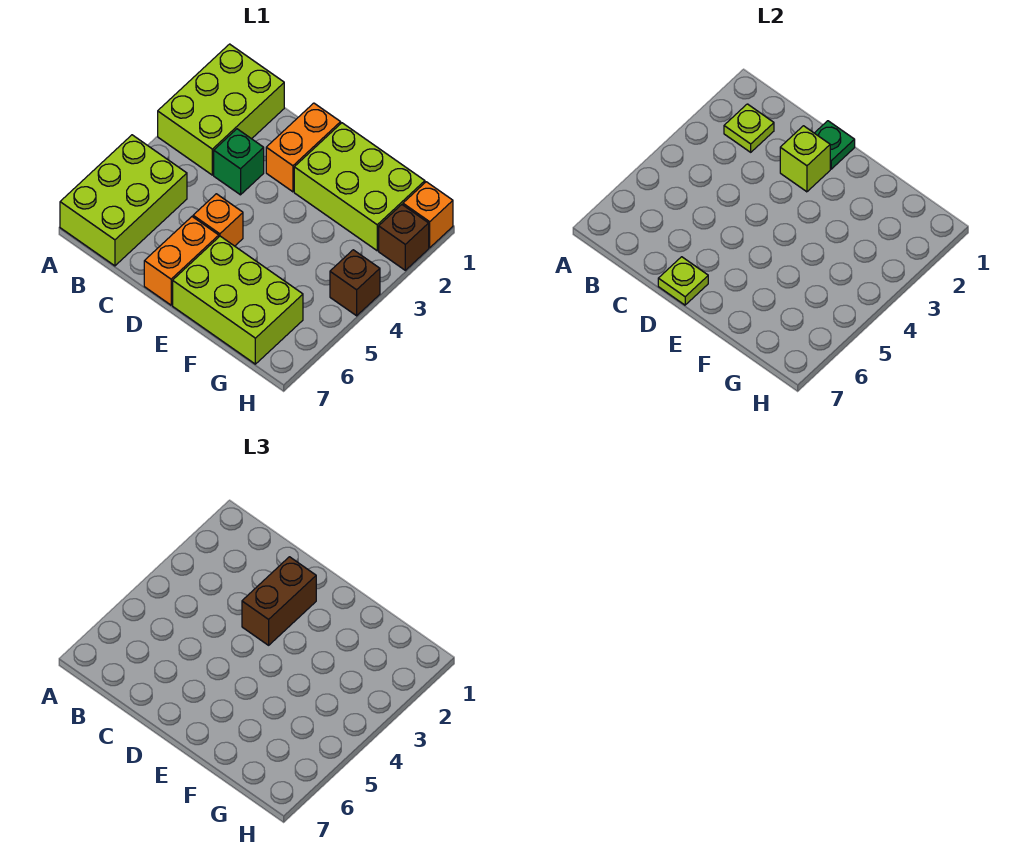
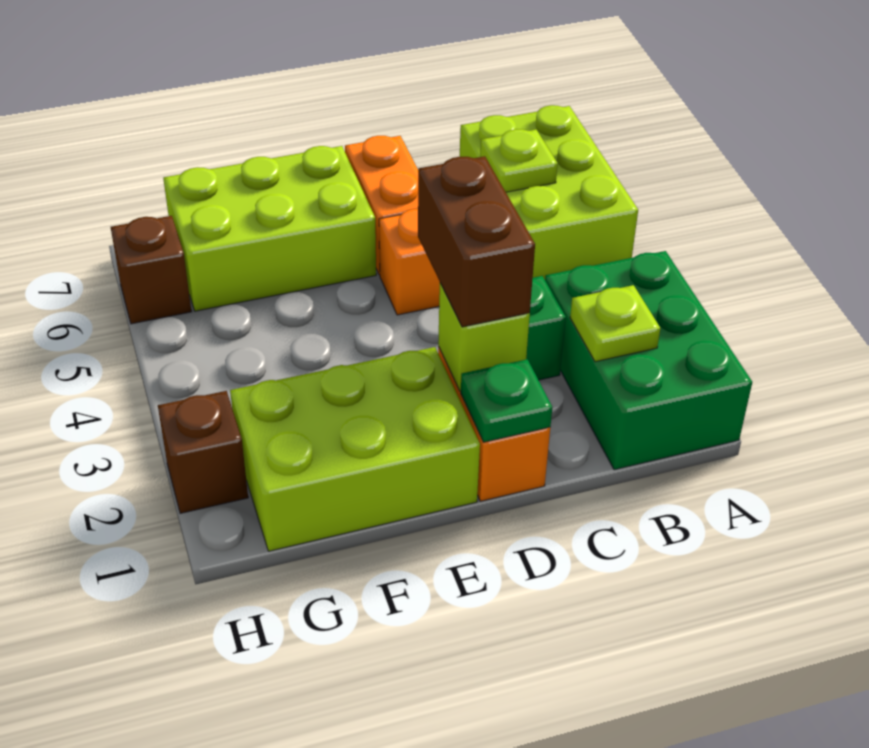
lime brick A1:B3 level 1 -> green brick A1:B3 level 1
lime plate D7 level 2 -> lime plate B6 level 2
orange brick H1 level 1 -> none
brown brick H4 level 1 -> brown brick H6 level 1

